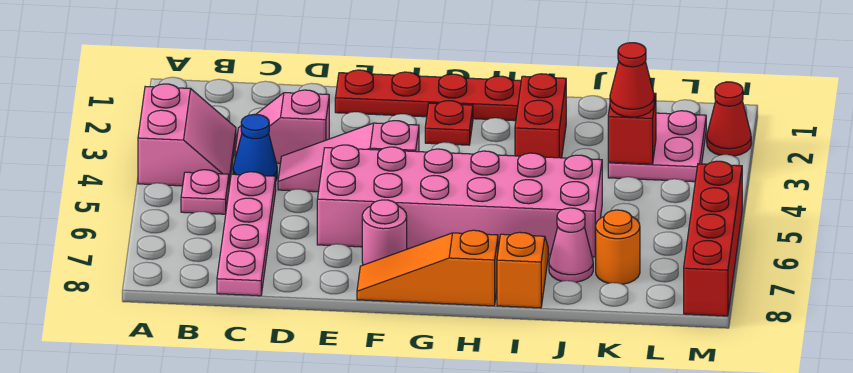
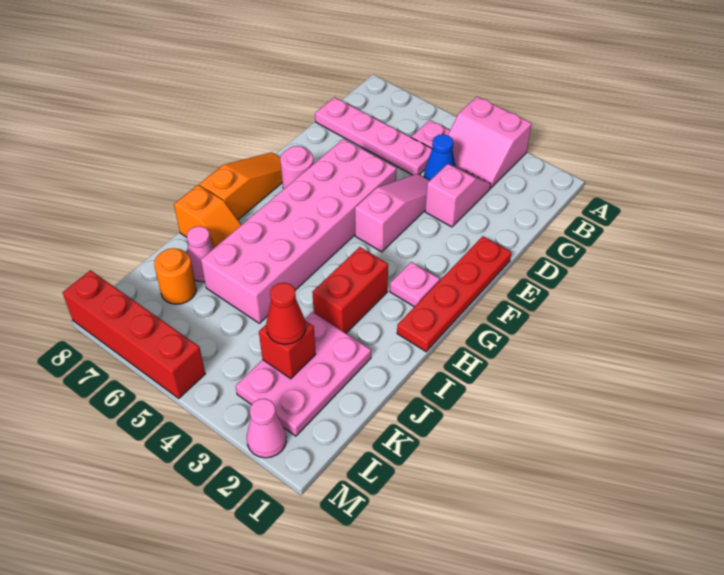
red plate G2 level 1 -> pink plate G2 level 1
red brick I2:I3 level 1 -> red brick H3:I3 level 1
pink plate K2:L3 level 1 -> pink plate J2:L3 level 1
red cone M2 level 1 -> pink cone M2 level 1

